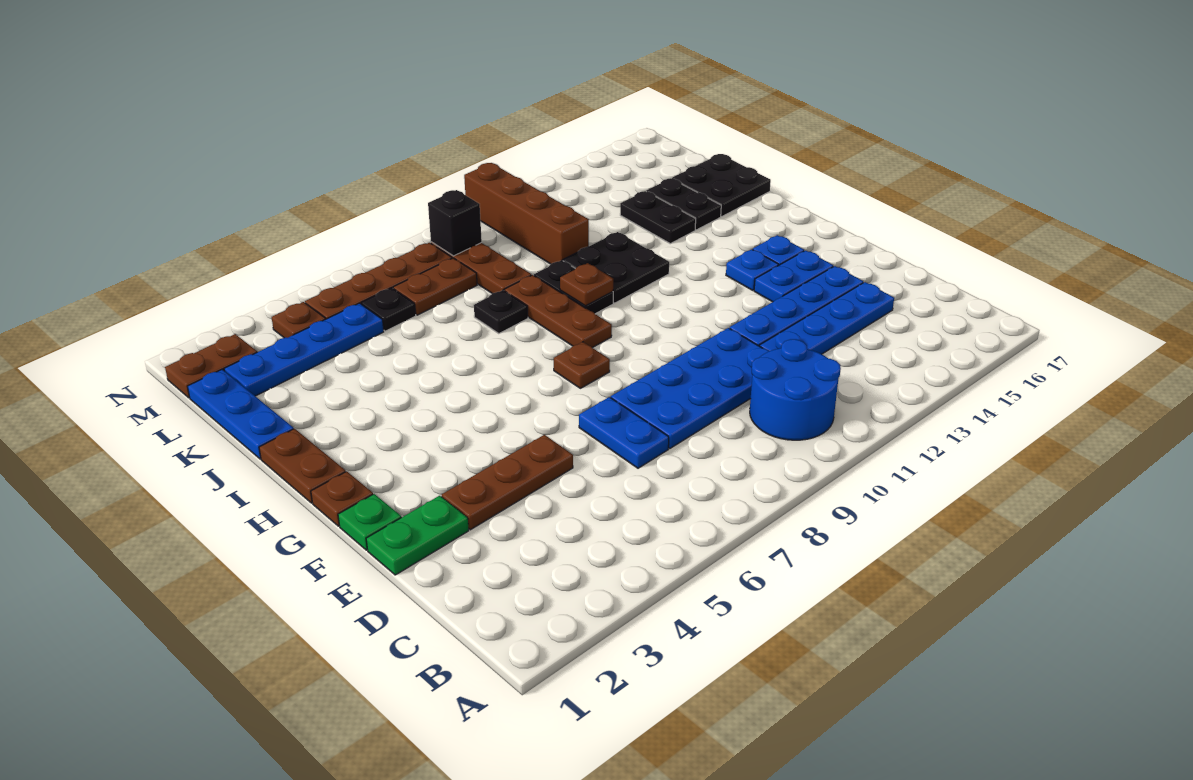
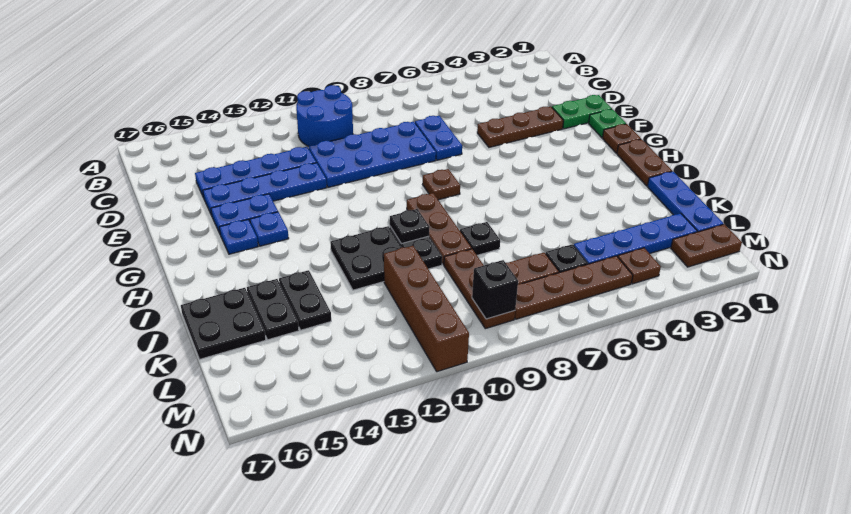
brown plate I10 level 2 -> black plate I10 level 2

